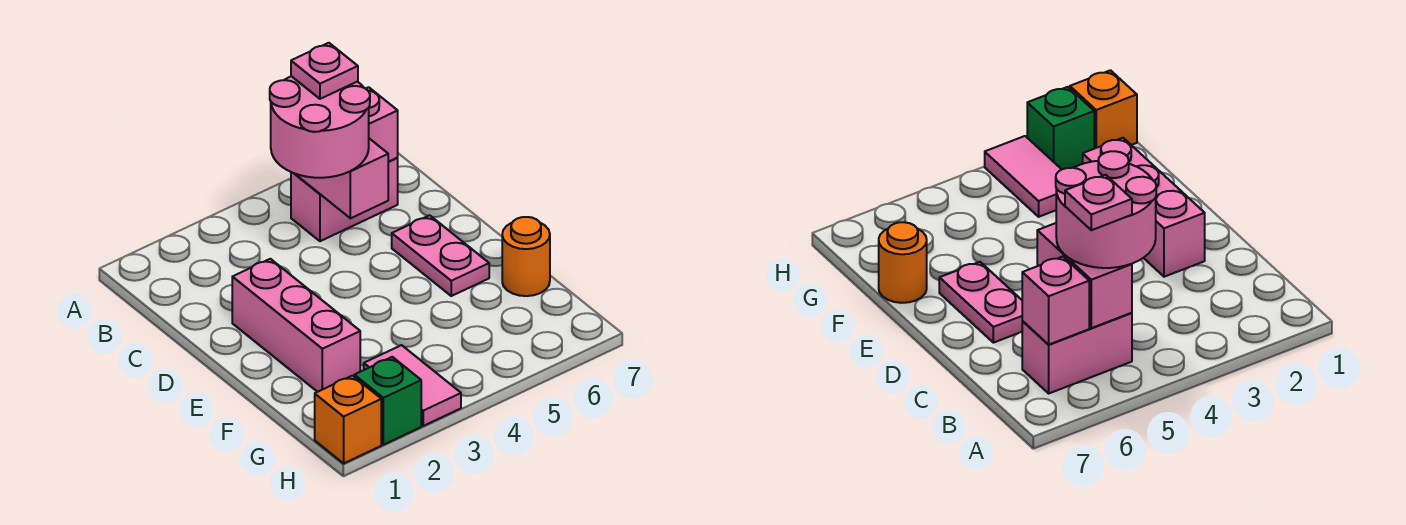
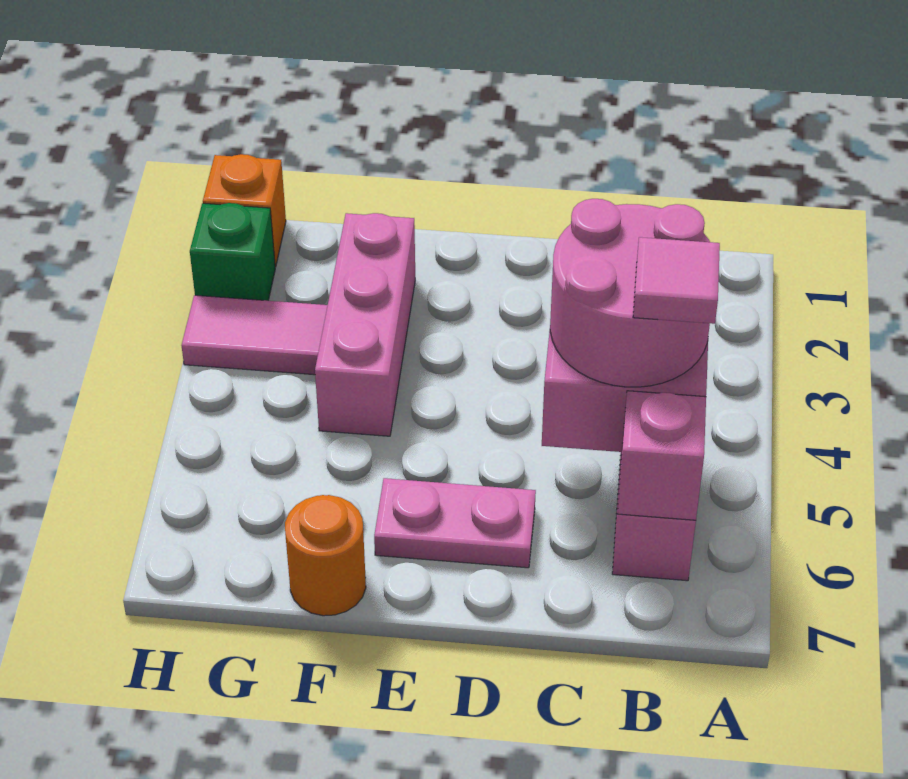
pink plate B5 level 4 -> pink tile B5 level 4
pink brick D2:F2 level 1 -> pink brick F2:F4 level 1

